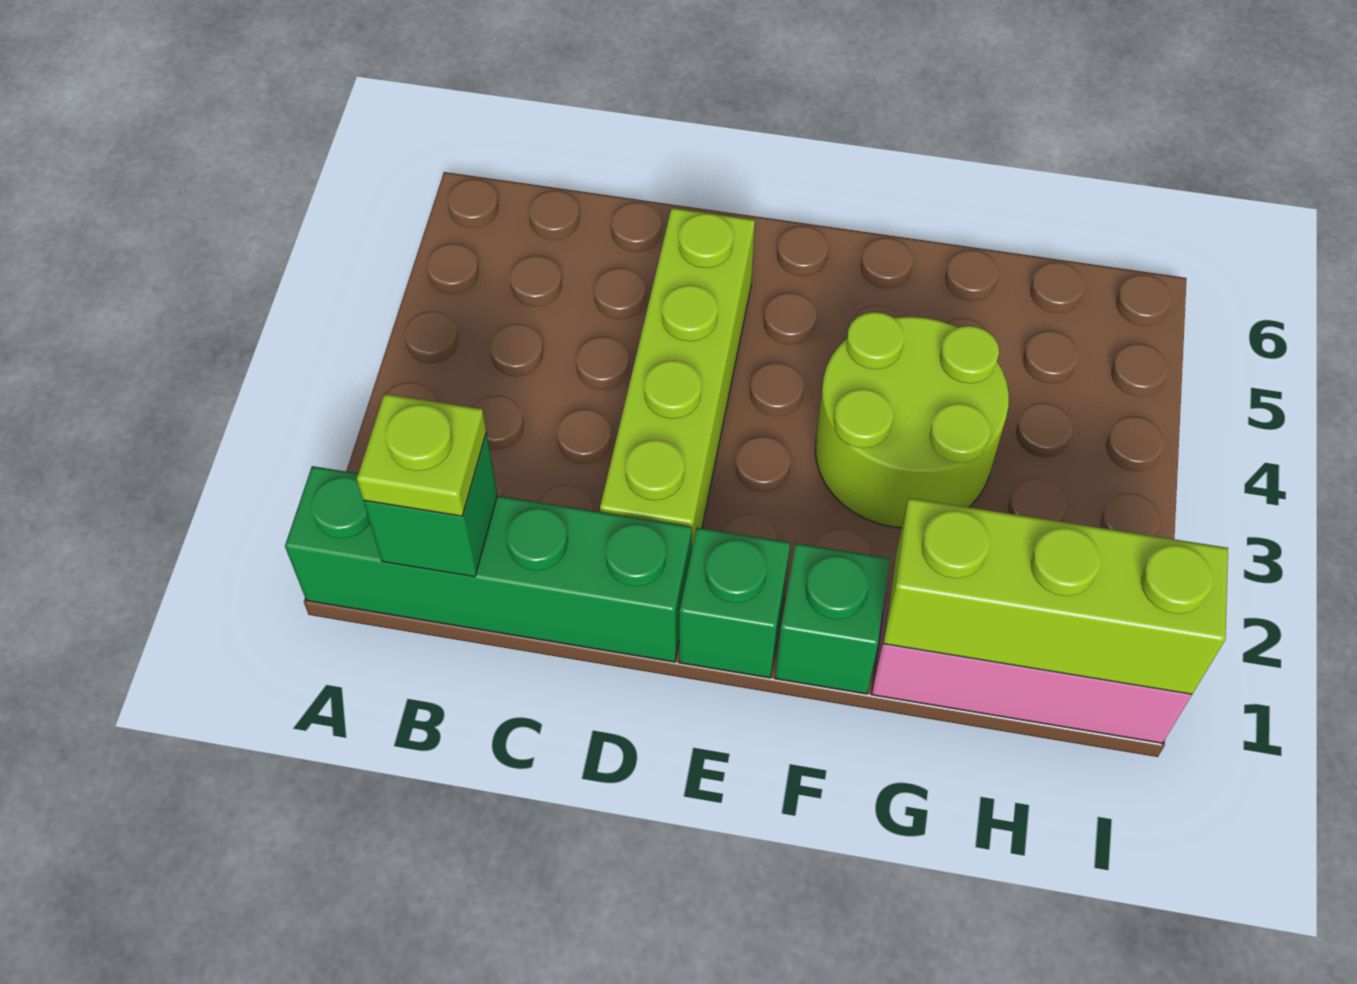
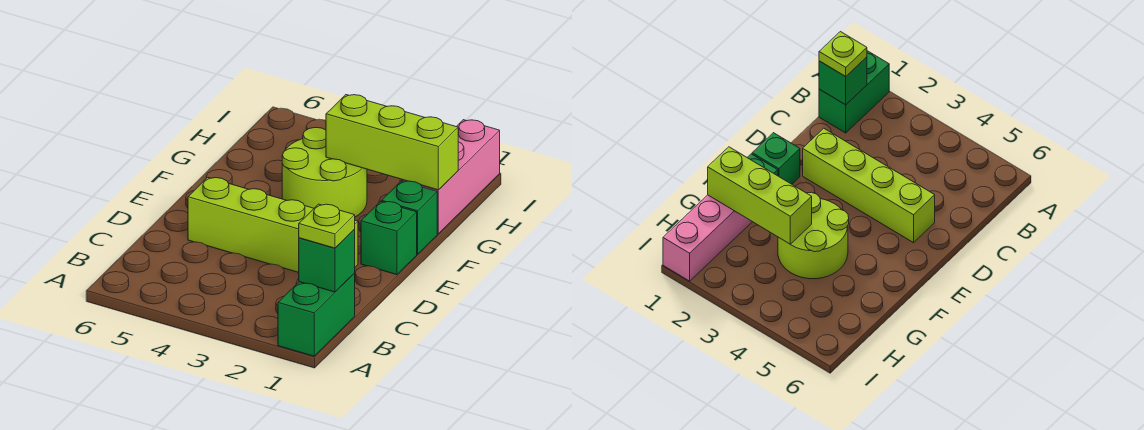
green brick A1:D1 level 1 -> green brick A1:B1 level 1
lime brick G1:I1 level 2 -> lime brick G1:G3 level 2

